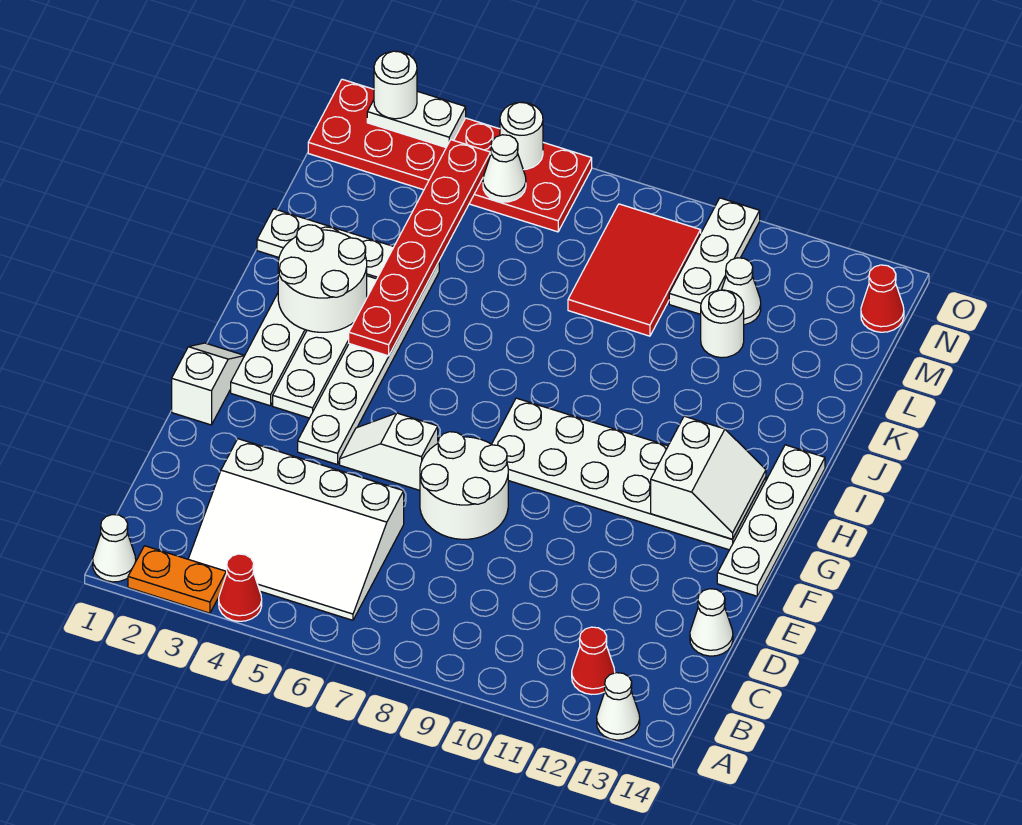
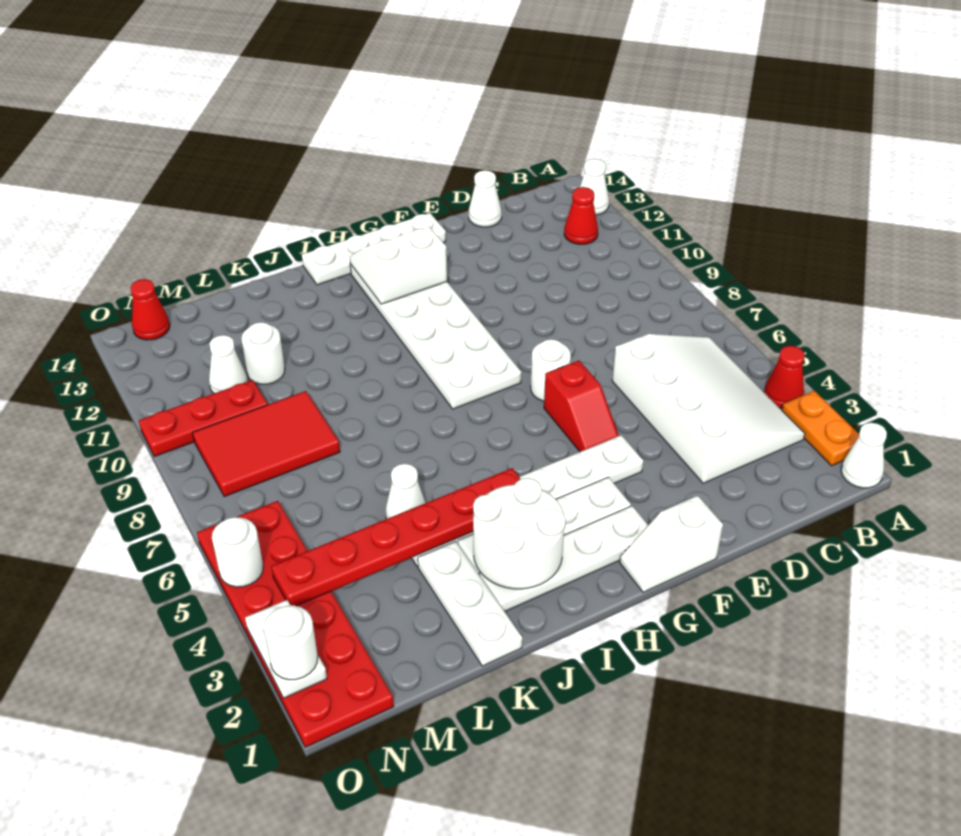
white round brick E7:F8 level 1 -> white round brick F7 level 1
white slope F5:F6 level 1 top 6 -> red slope F5:F6 level 1 top 6
white plate M10:O10 level 1 -> red plate M10:O10 level 1
white cone N5 level 2 -> white cone K5 level 1

